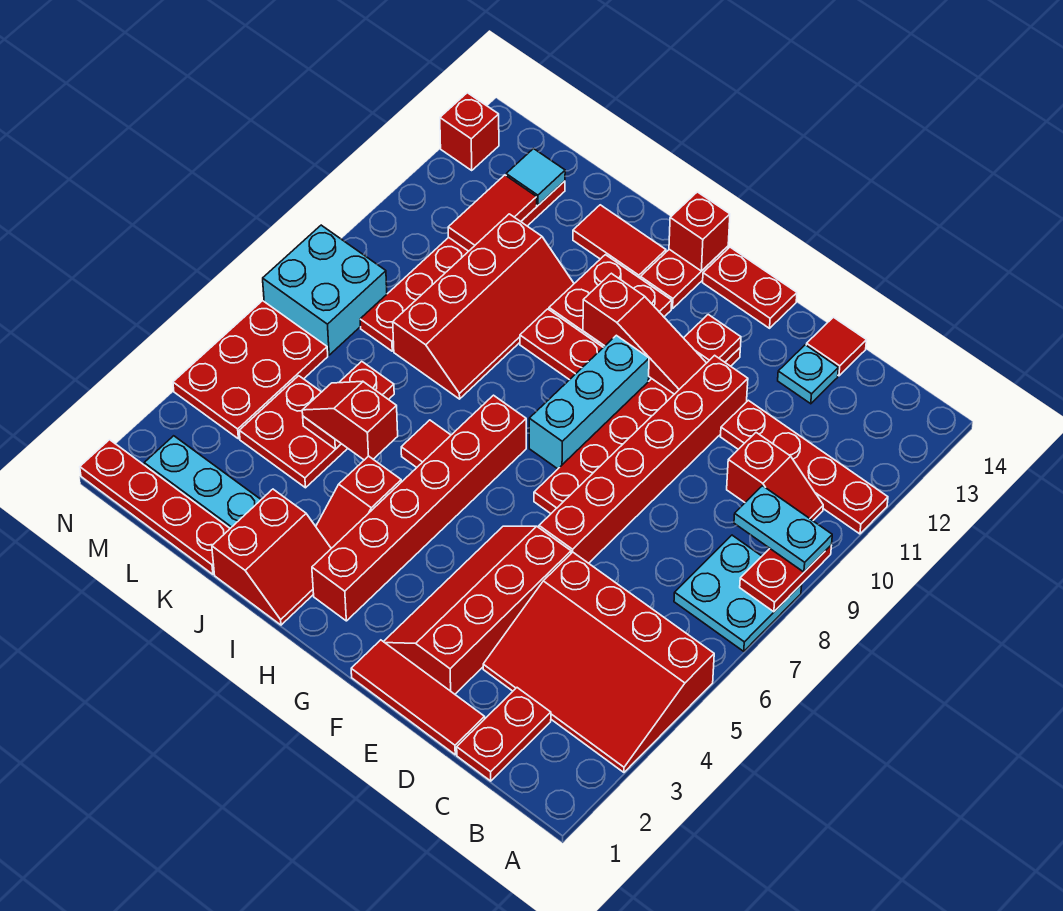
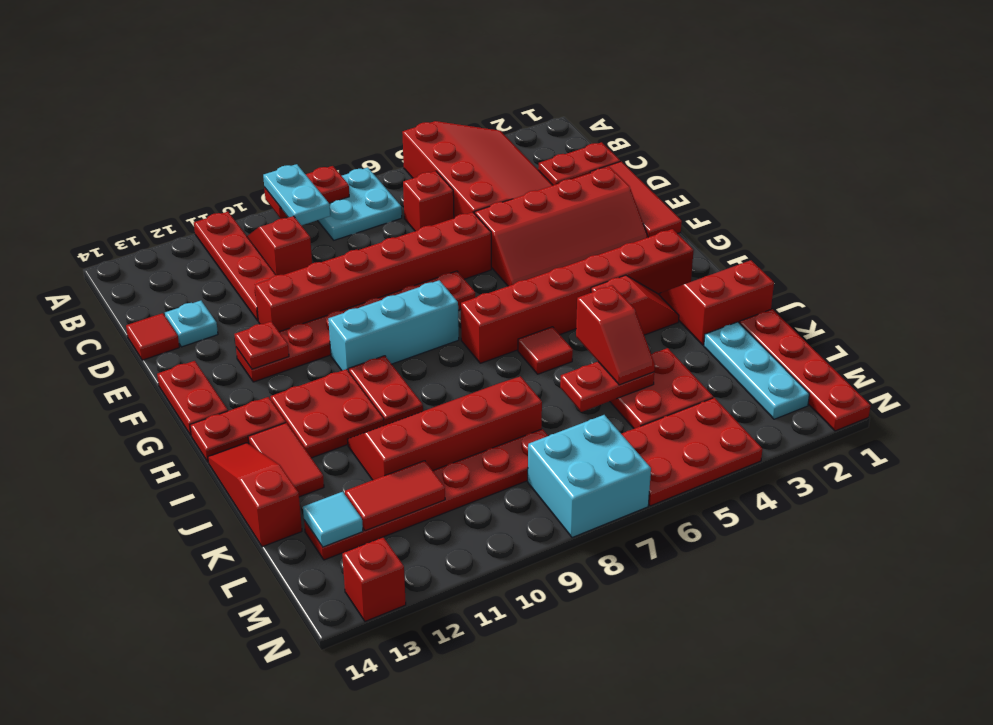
red slope F11:H11 level 2 top H -> red slope I14:K14 level 1 top K
red brick H14 level 2 -> red brick C6 level 1

